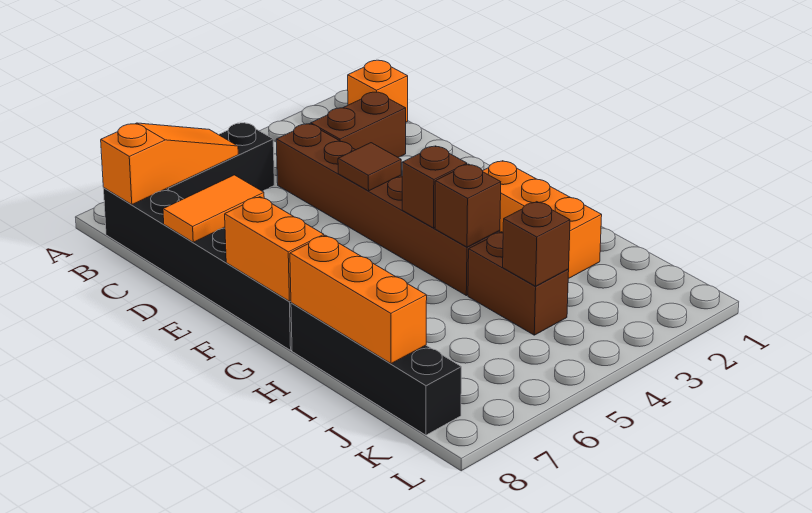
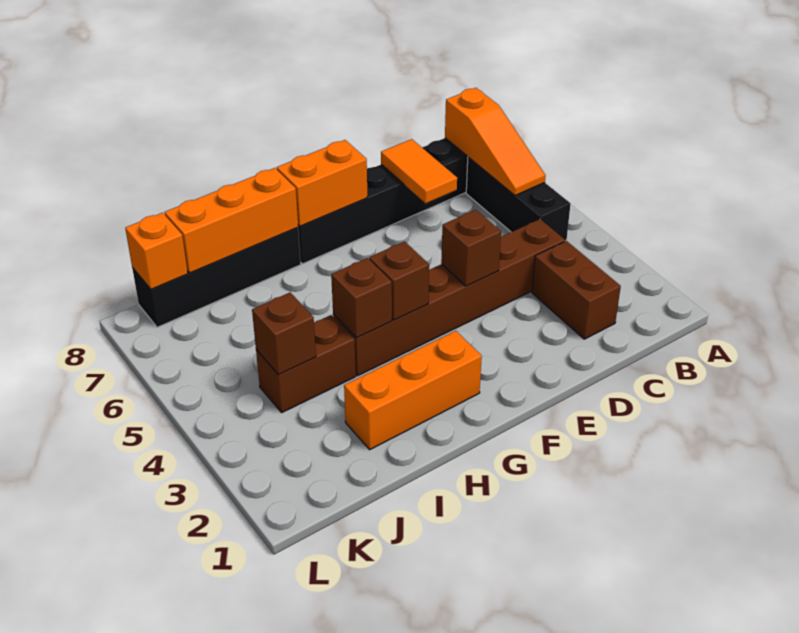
orange brick B1 level 1 -> orange brick K8 level 2
brown tile E4 level 2 -> brown brick E4 level 2

